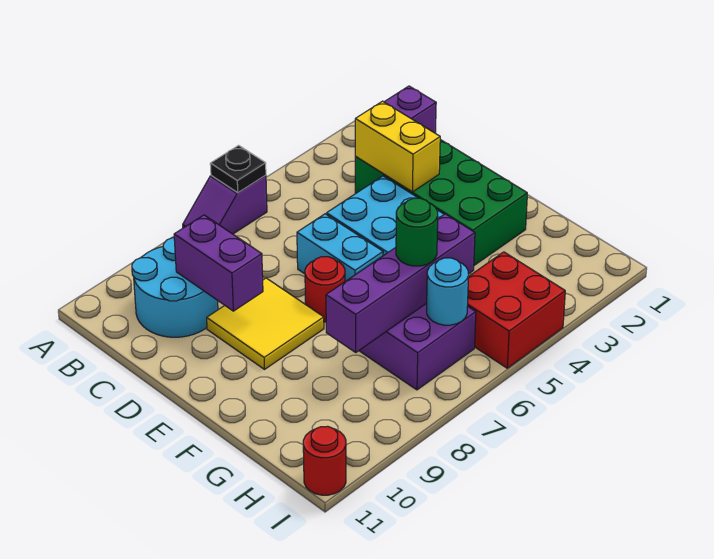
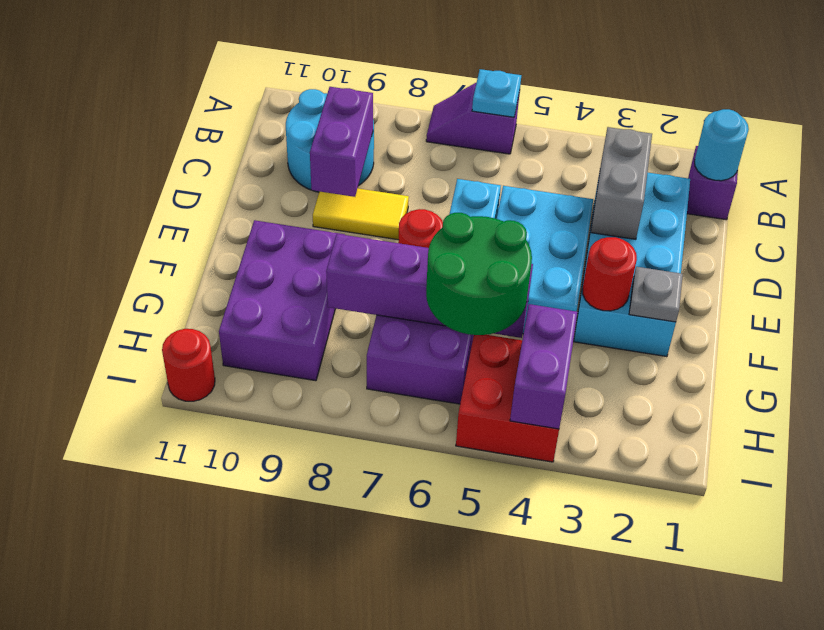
black plate A6 level 2 -> cyan plate A6 level 2
green brick C2:F3 level 1 -> cyan brick C2:F3 level 1
yellow brick C3:D3 level 2 -> grey brick C3:D3 level 2
yellow tile D8:E9 level 1 -> yellow tile D8:D9 level 1
none -> grey plate F2 level 2
none -> red round brick F3 level 2
none -> purple brick F9:H10 level 1
green round brick G6 level 3 -> green round brick G5:H6 level 3
none -> purple brick H4:I4 level 2
cyan round brick H6 level 2 -> cyan round brick B1 level 2

